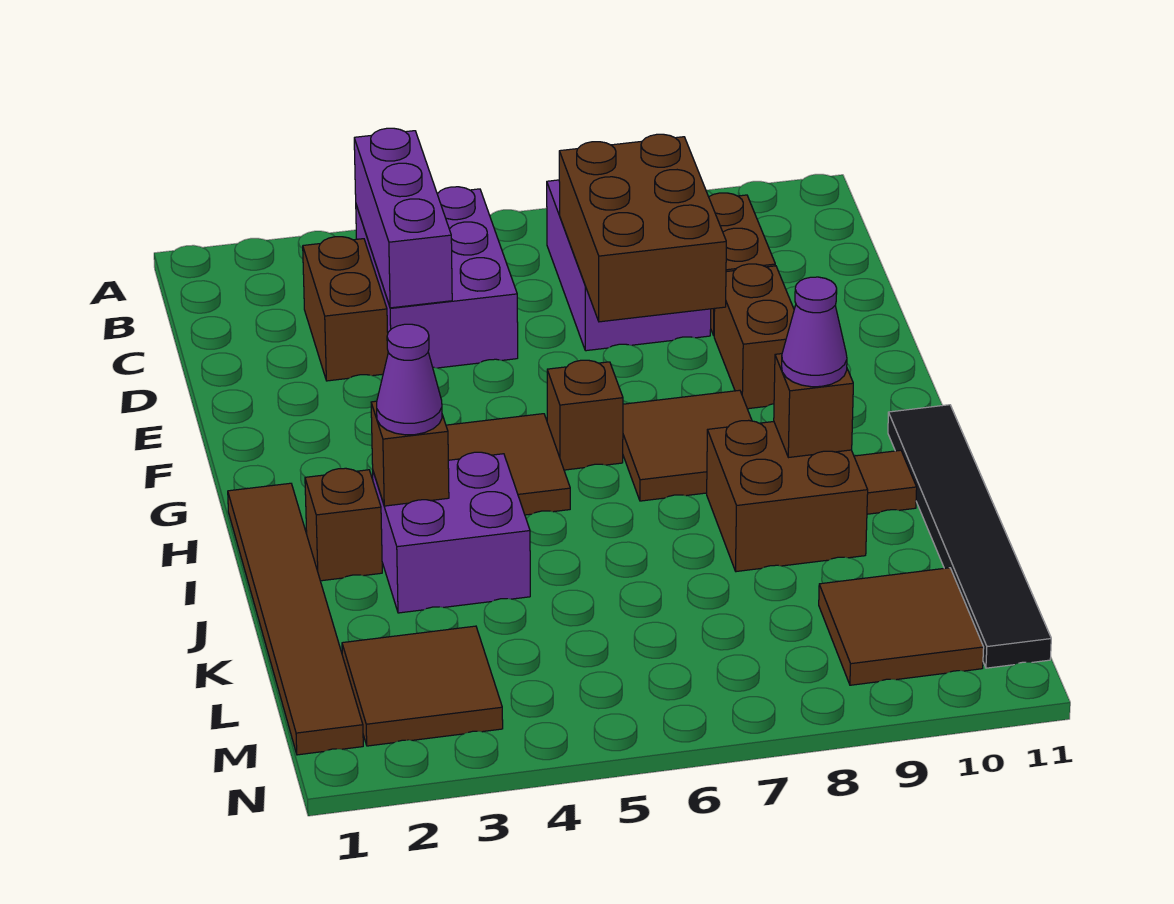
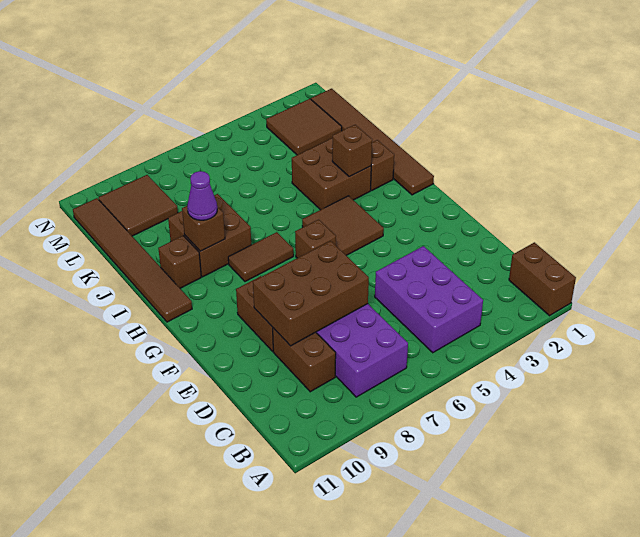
purple brick B4:D4 level 2 -> none
brown brick C3:D3 level 1 -> brown brick A1:B1 level 1
brown brick C7:E8 level 2 -> brown brick D7:E9 level 2
brown tile G7:H8 level 1 -> brown tile H7:H8 level 1
black tile H11:M11 level 1 -> brown tile H11:M11 level 1
purple brick I3:J4 level 1 -> brown brick I3:J4 level 1
purple cone I3 level 3 -> none
brown tile I10 level 1 -> brown brick I10 level 1

